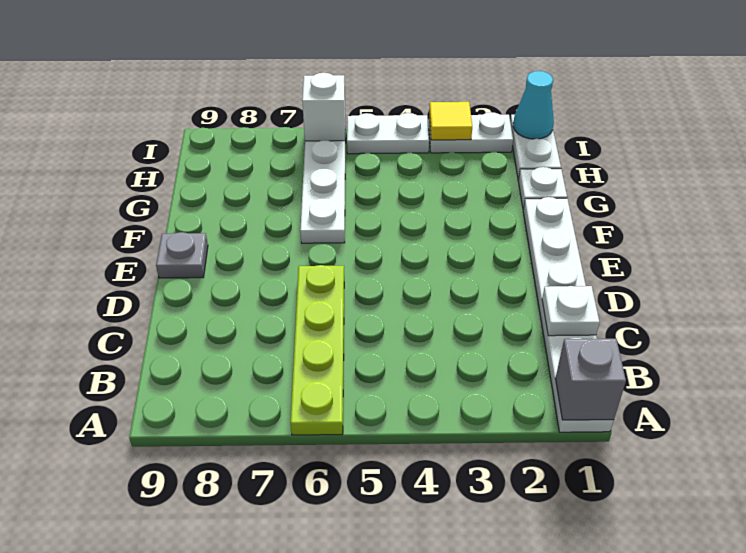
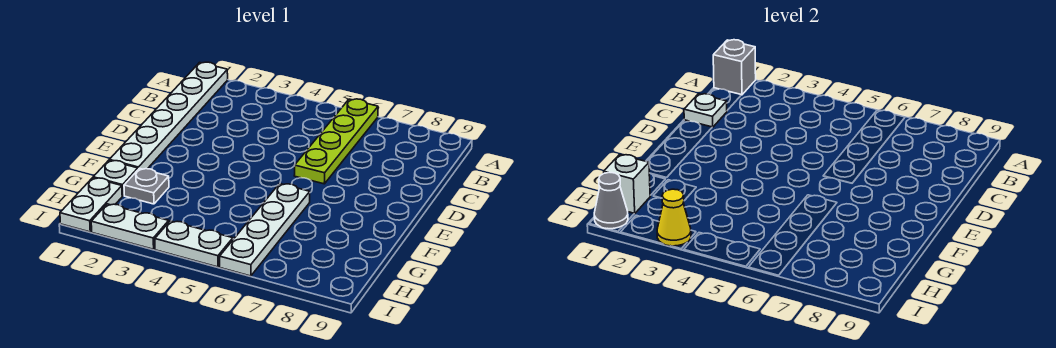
grey plate E9 level 1 -> grey plate G2 level 1
cyan cone I1 level 2 -> grey cone I1 level 2
yellow tile I3 level 2 -> yellow cone I3 level 2
white brick I6 level 2 -> white brick H1 level 2

